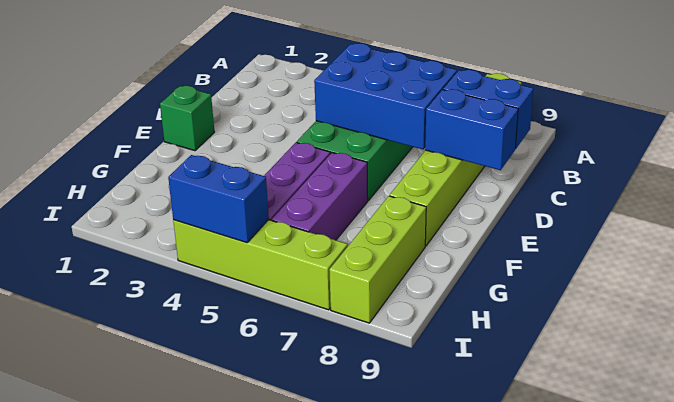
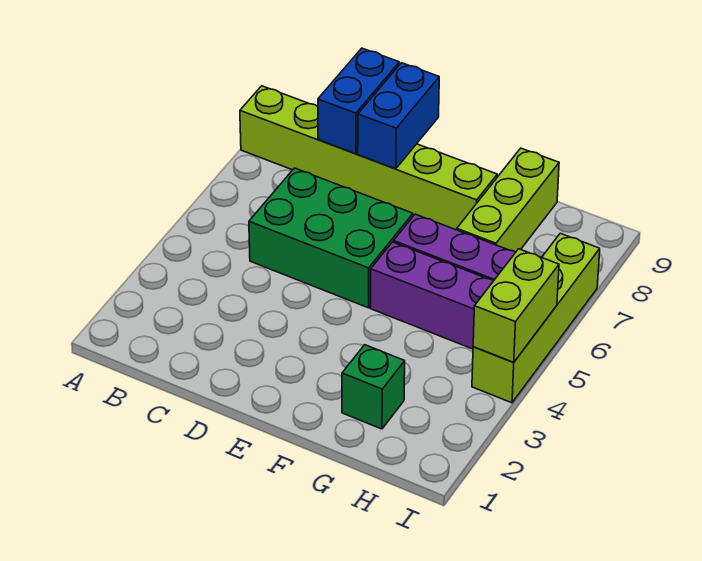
blue brick C5:D7 level 2 -> none
green brick E1 level 1 -> green brick G2 level 1
lime brick G8:I8 level 1 -> lime brick G7:G9 level 1
blue brick I4:I5 level 2 -> lime brick I4:I5 level 2

